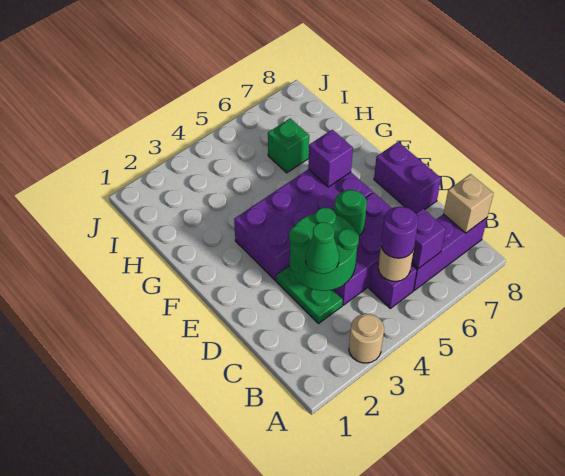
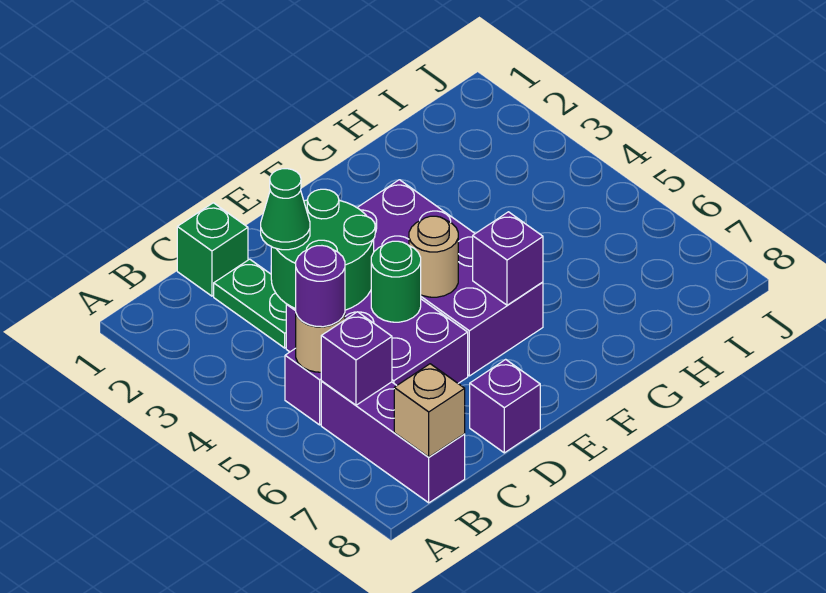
tan round brick A3 level 1 -> tan round brick E5 level 2
green plate C3:D3 level 1 -> green plate C2:C3 level 1
purple brick D8:E8 level 1 -> purple brick D8 level 1
green brick H6 level 1 -> green brick C1 level 1

